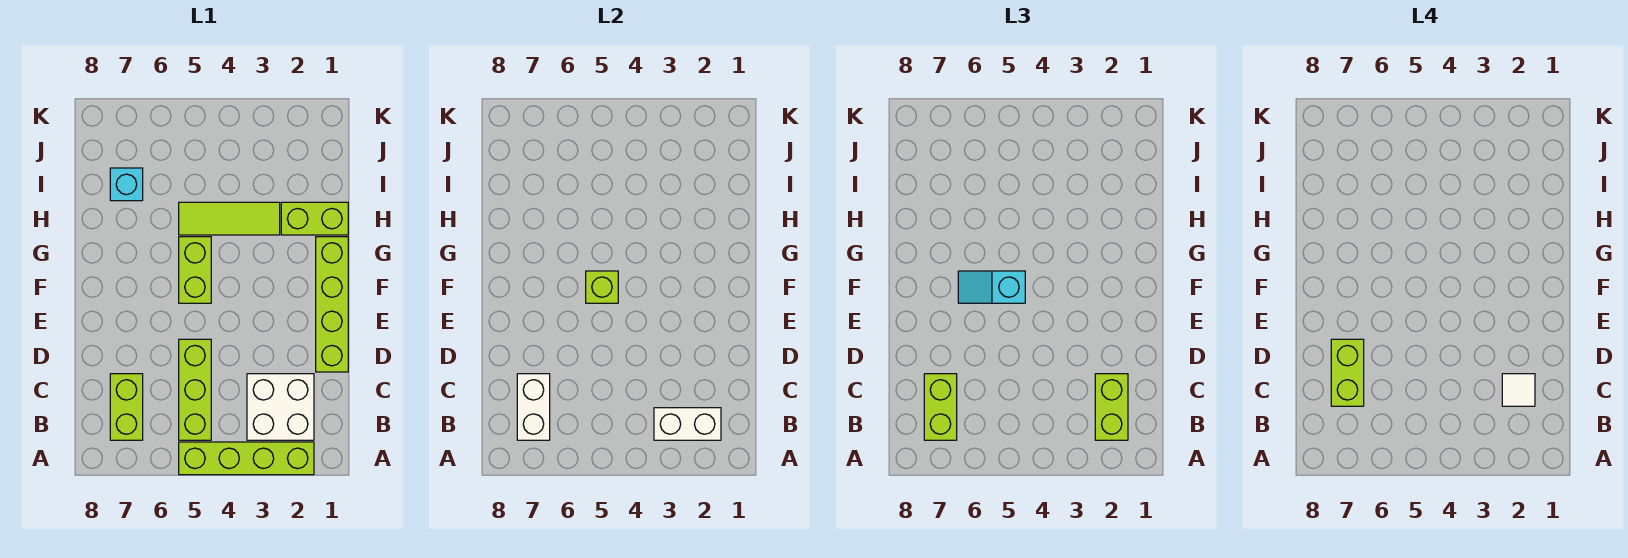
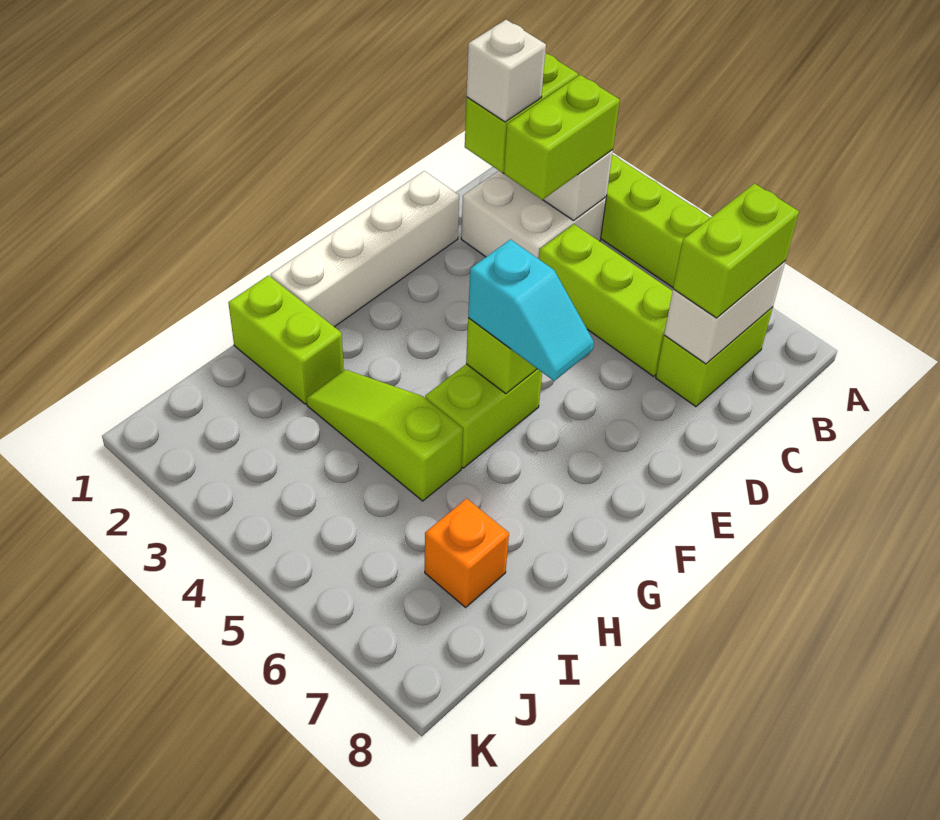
lime brick B5:D5 level 1 -> lime brick C4:C6 level 1
white tile C2 level 4 -> white brick C2 level 4
lime brick C7:D7 level 4 -> lime brick B3:C3 level 3
lime brick D1:G1 level 1 -> white brick D1:G1 level 1
lime tile H3:H5 level 1 -> lime slope H3:H5 level 1 top 5
cyan brick I7 level 1 -> orange brick I7 level 1

